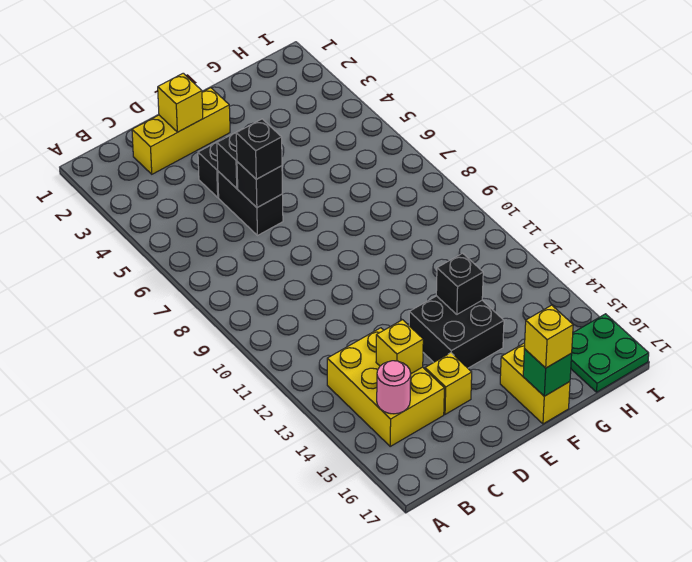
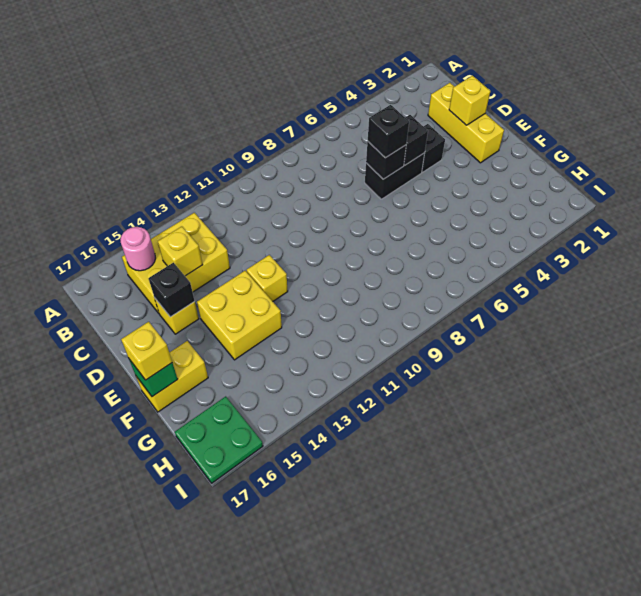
none -> yellow brick E12 level 1
black brick E13:F14 level 1 -> yellow brick E13:F14 level 1
black brick F13 level 2 -> black brick D15 level 2

